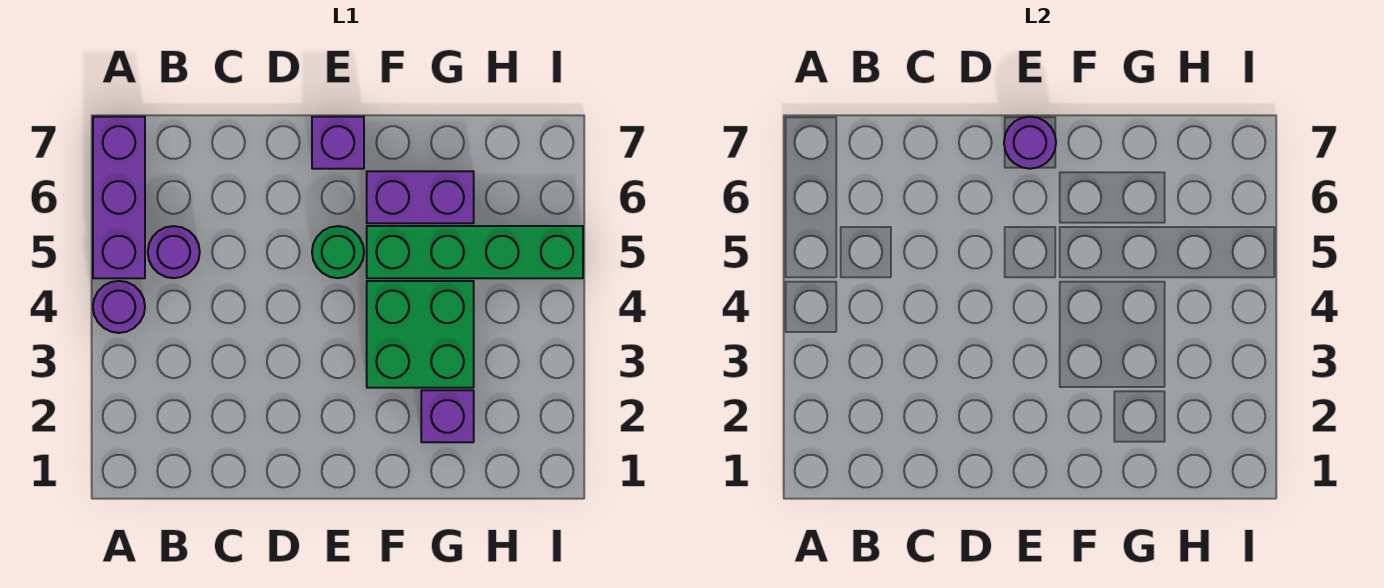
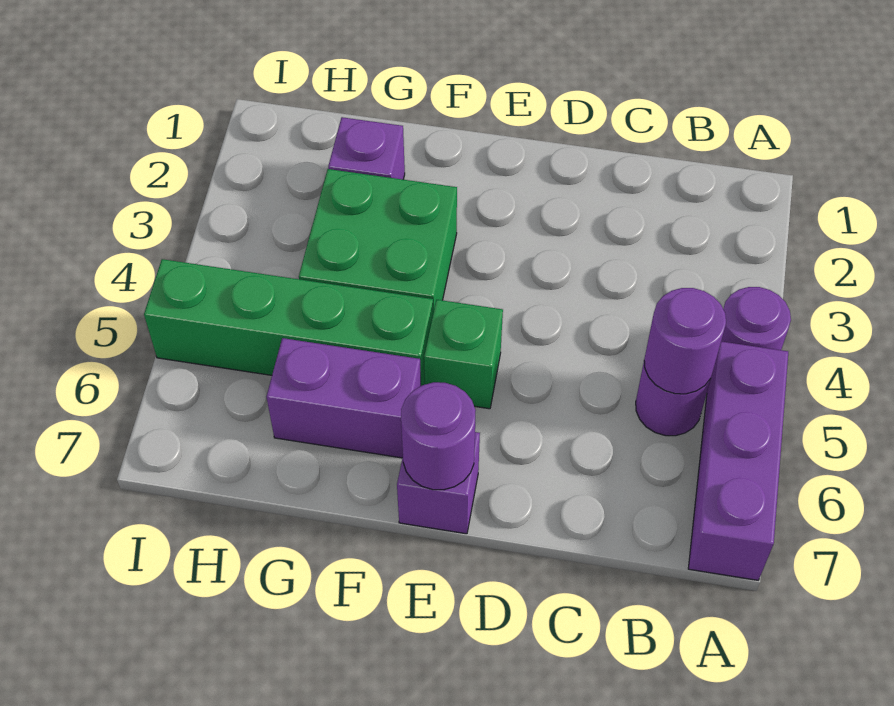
none -> purple round brick B5 level 2
green round brick E5 level 1 -> green brick E5 level 1

